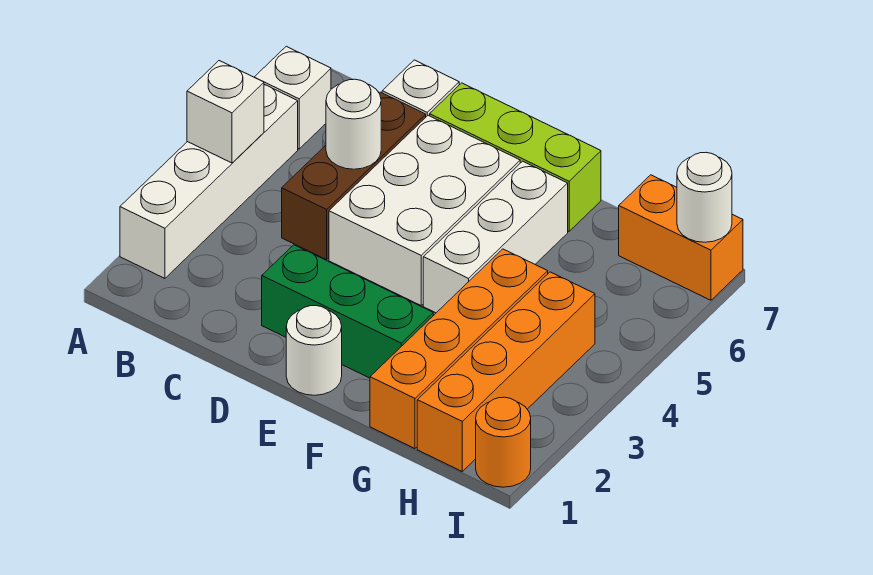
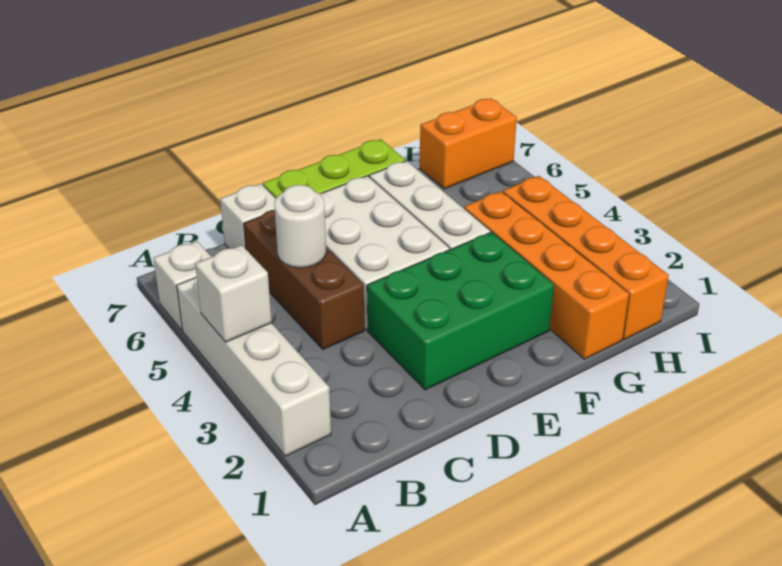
green brick D2:F2 level 1 -> green brick D2:F3 level 1
white round brick E1 level 1 -> none
orange round brick I1 level 1 -> none
white round brick I7 level 2 -> none

